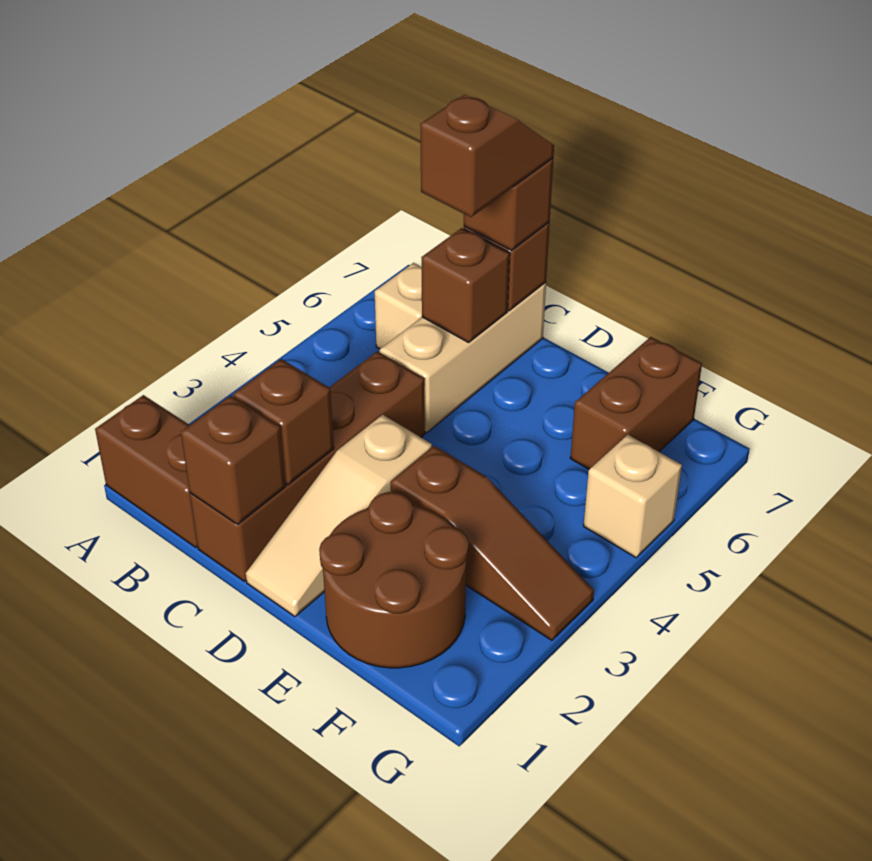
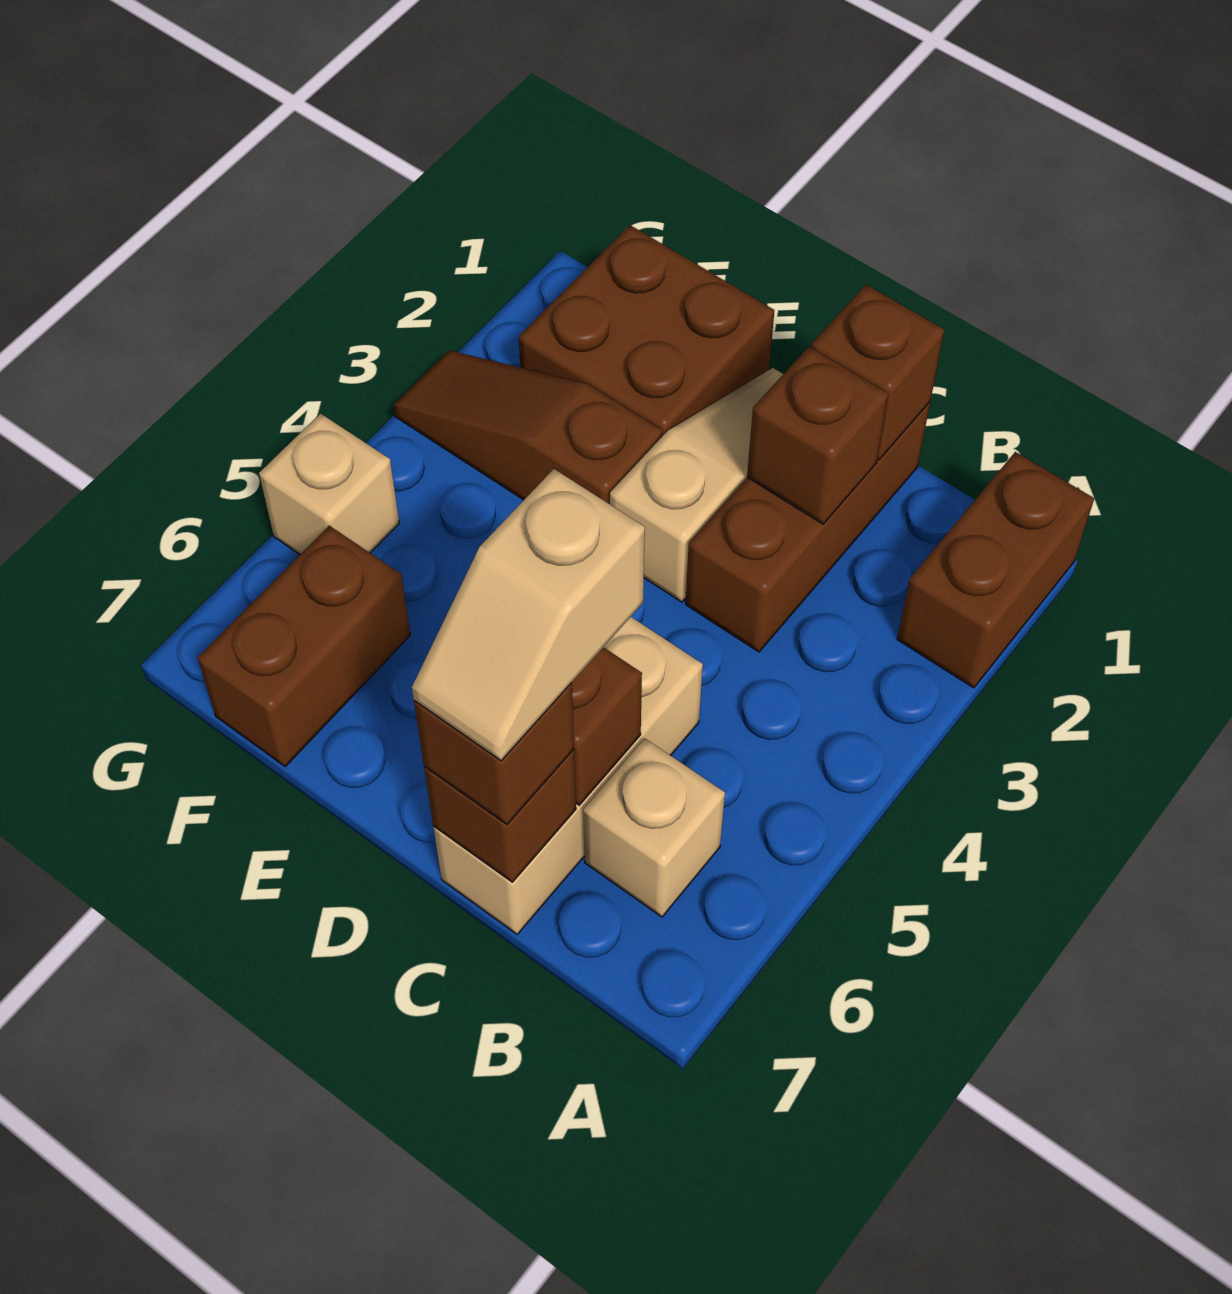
brown brick A1:B1 level 1 -> brown brick A1:A2 level 1
brown brick C1:C4 level 1 -> brown brick C1:C3 level 1
brown slope C6:C7 level 4 top 6 -> tan slope C6:C7 level 4 top 6
brown round brick E1:F2 level 1 -> brown brick E1:F2 level 1

